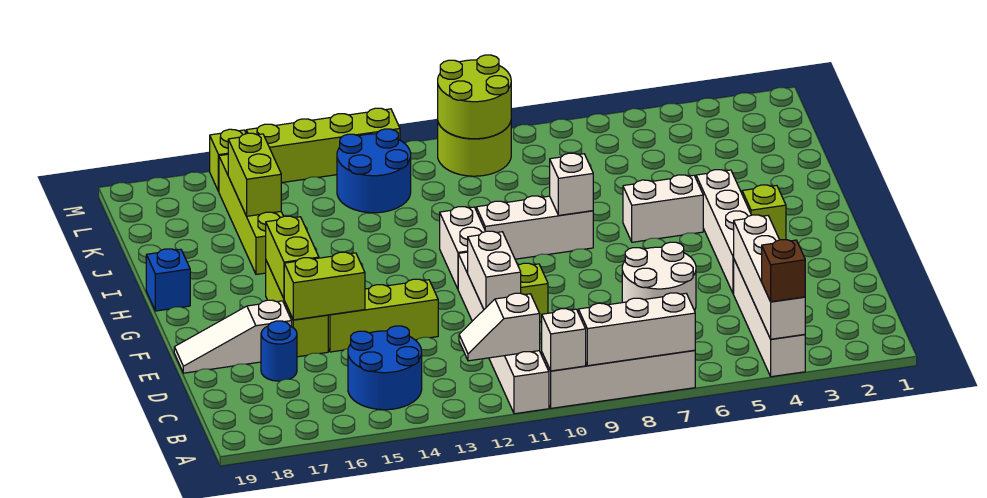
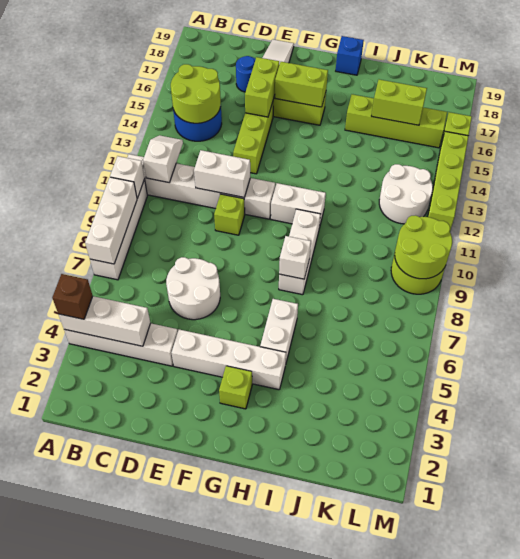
white brick A4:D4 level 2 -> white brick A4:C4 level 2
none -> lime round brick B14:C15 level 2
blue round brick K12:L13 level 1 -> white round brick K12:L13 level 1

